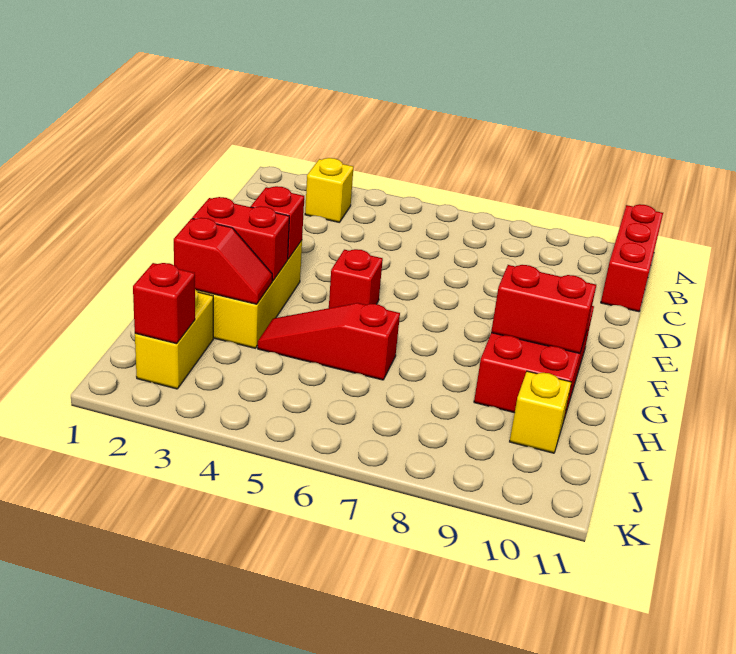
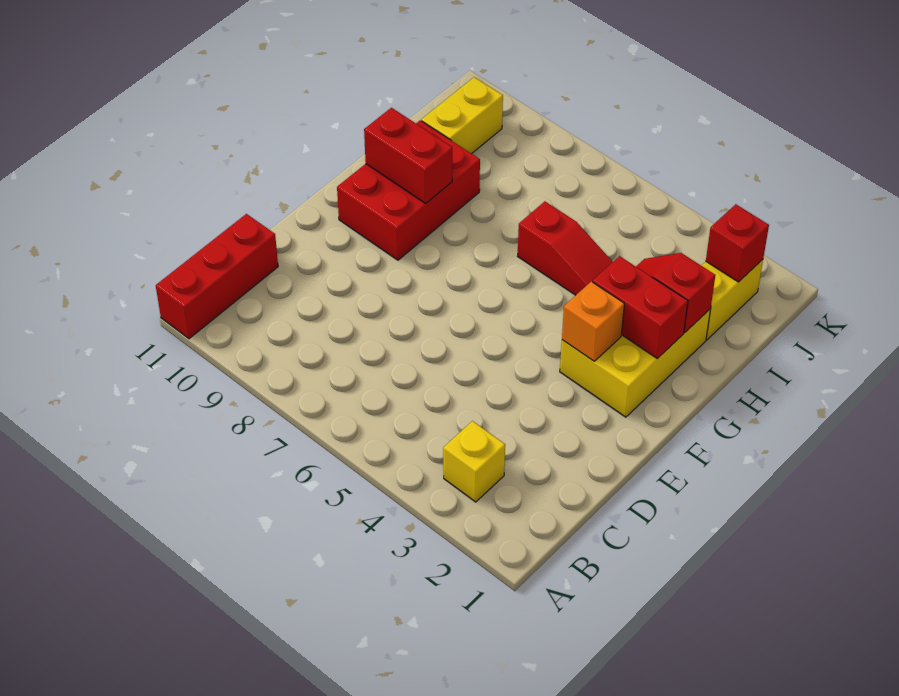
red brick F3 level 2 -> orange brick F3 level 2
red brick F5 level 1 -> none
yellow brick I10 level 1 -> yellow brick I10:J10 level 1

